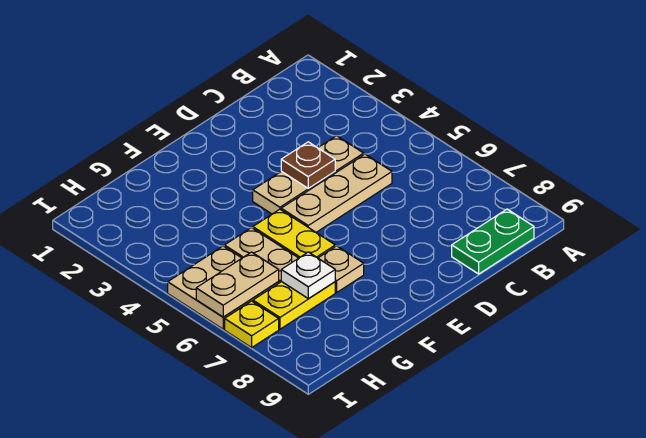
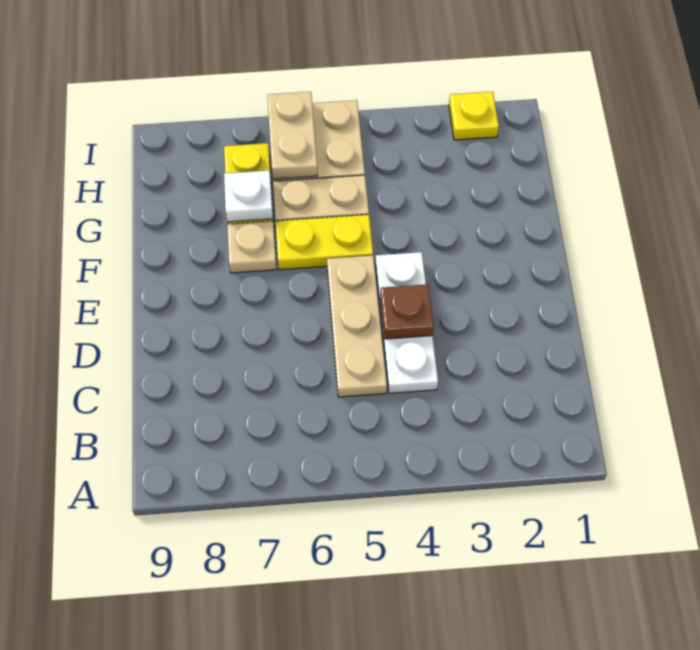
green plate B9:C9 level 1 -> none
tan plate C4:E4 level 1 -> white plate C4:E4 level 1
yellow plate I7 level 1 -> yellow plate I2 level 1

